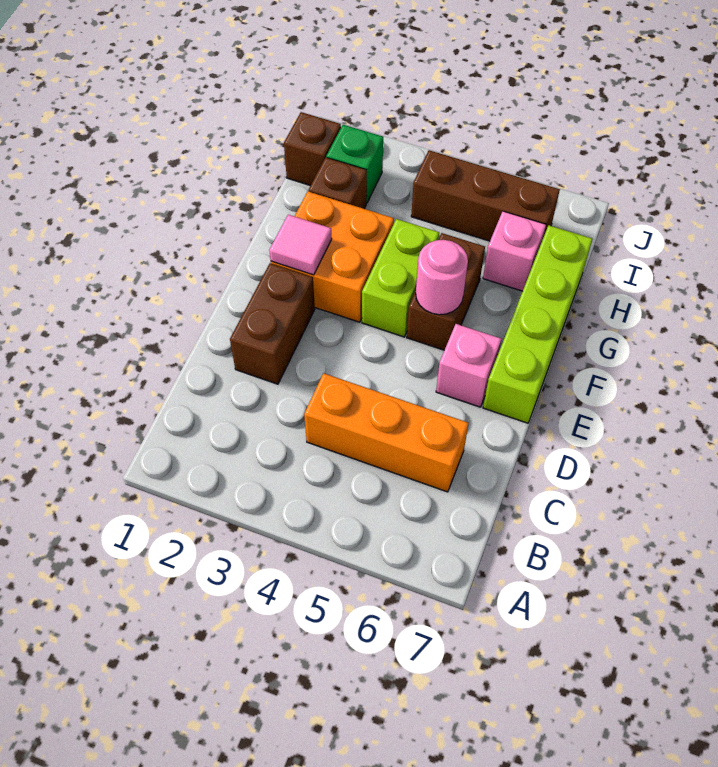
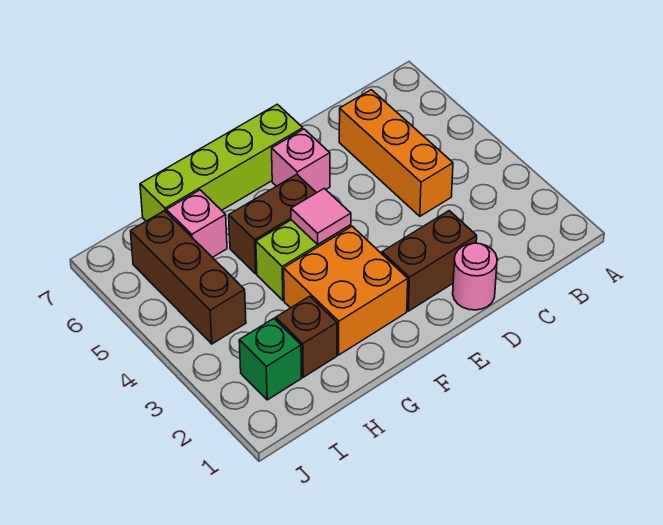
pink tile F2 level 2 -> pink tile F4 level 2
pink round brick F5 level 2 -> pink round brick D1 level 1
brown brick I1 level 1 -> none

